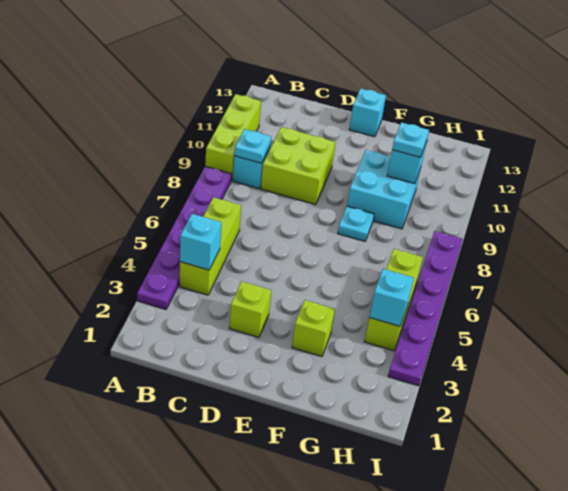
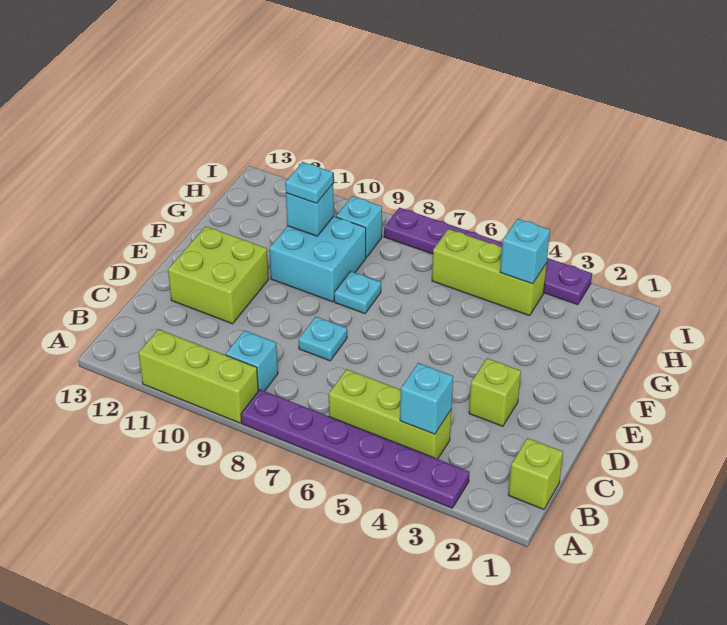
cyan plate B9 level 2 -> cyan plate D8 level 1
lime brick C9:D10 level 1 -> lime brick D11:E12 level 1
cyan brick E13 level 1 -> cyan brick H9 level 1
lime brick F3 level 1 -> lime brick B1 level 1

